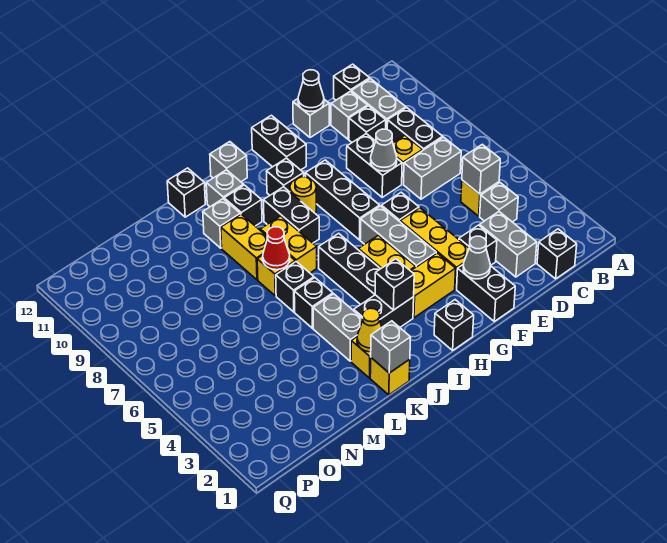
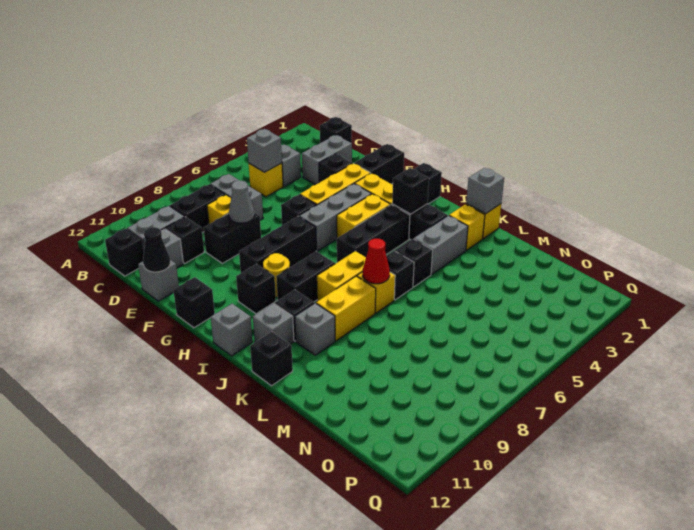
grey cone F2 level 2 -> none
black brick G11:G12 level 1 -> black brick G12 level 1
yellow cone K2 level 2 -> none

